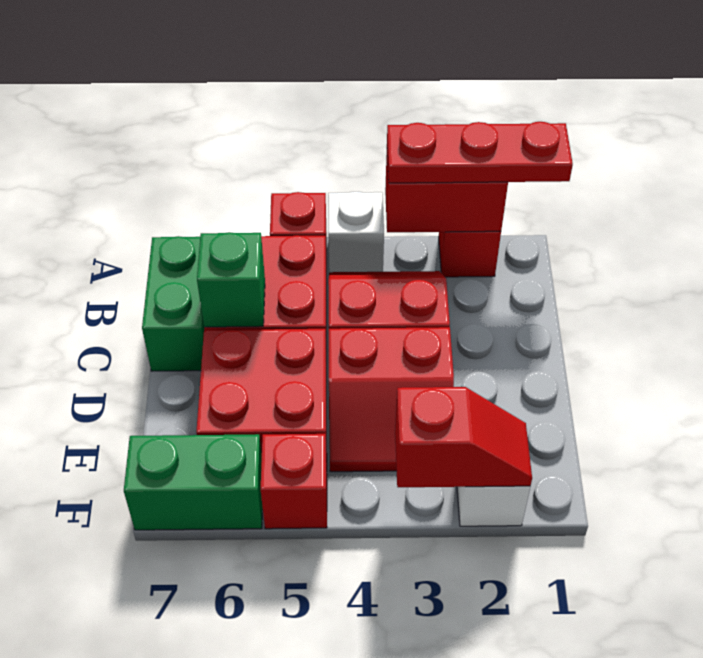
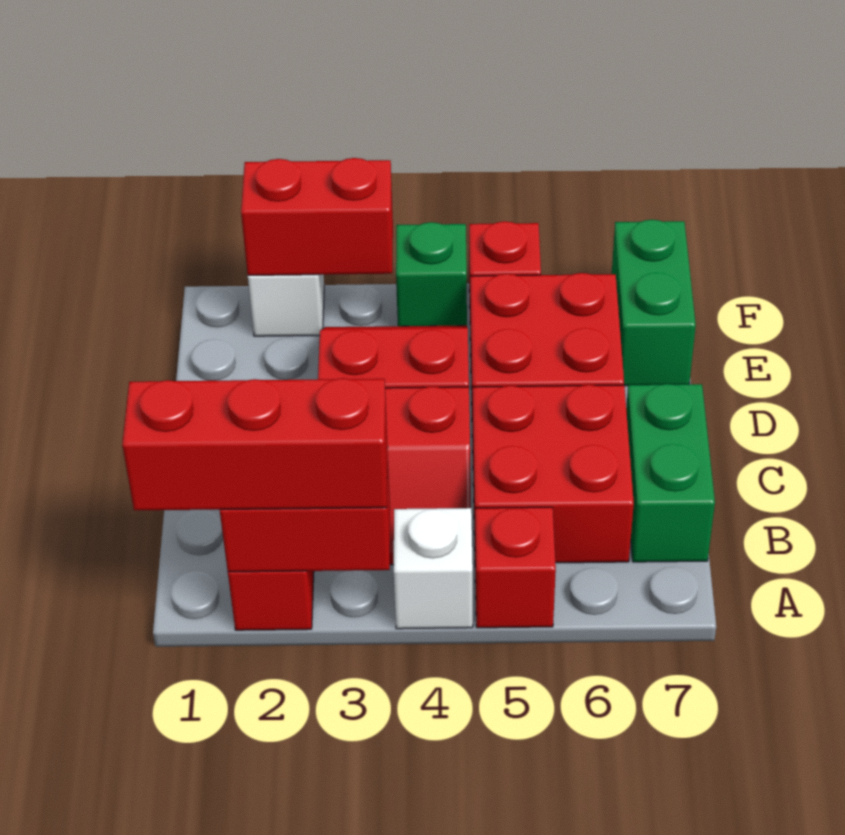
red plate A1:A3 level 3 -> red brick A1:A3 level 3
green brick C6 level 2 -> green brick F4 level 1
red slope F2:F3 level 2 top 3 -> red brick F2:F3 level 2
green brick F6:F7 level 1 -> green brick E7:F7 level 1

